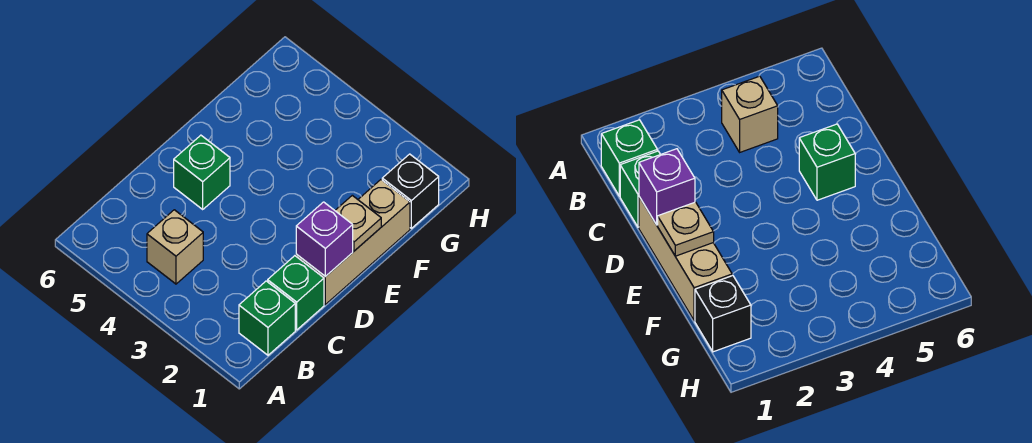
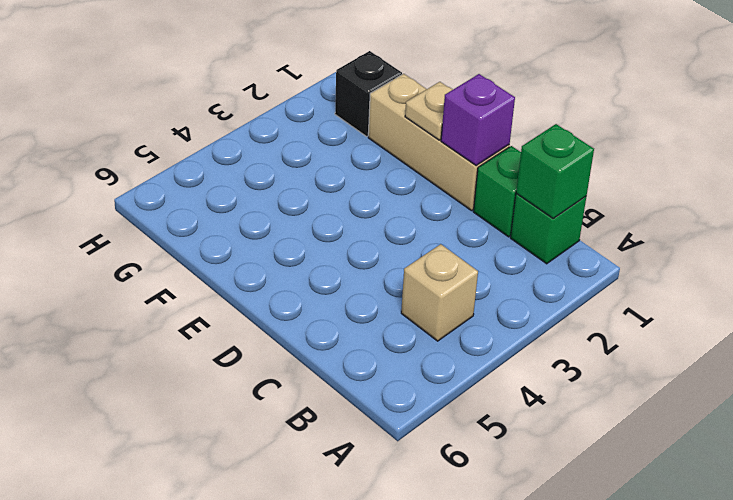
green brick D5 level 1 -> green brick B1 level 2

